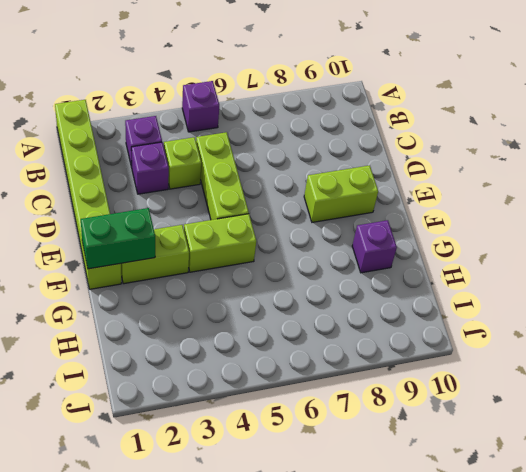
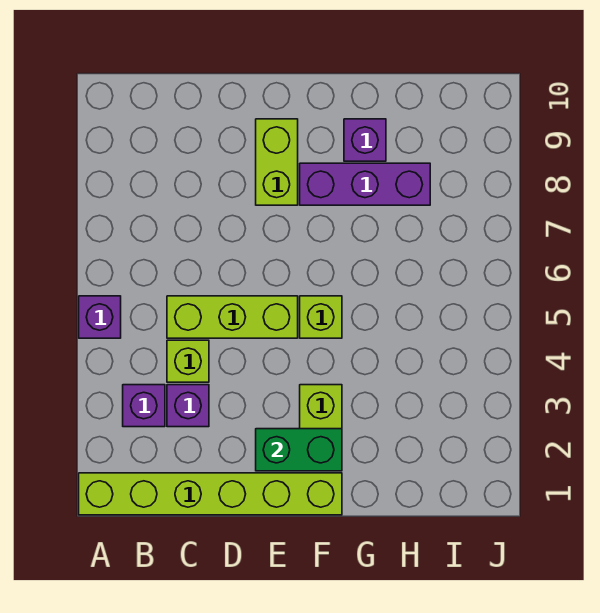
green brick F1:F2 level 2 -> green brick E2:F2 level 2
lime brick F4:F5 level 1 -> lime brick F5 level 1
none -> purple brick F8:H8 level 1

